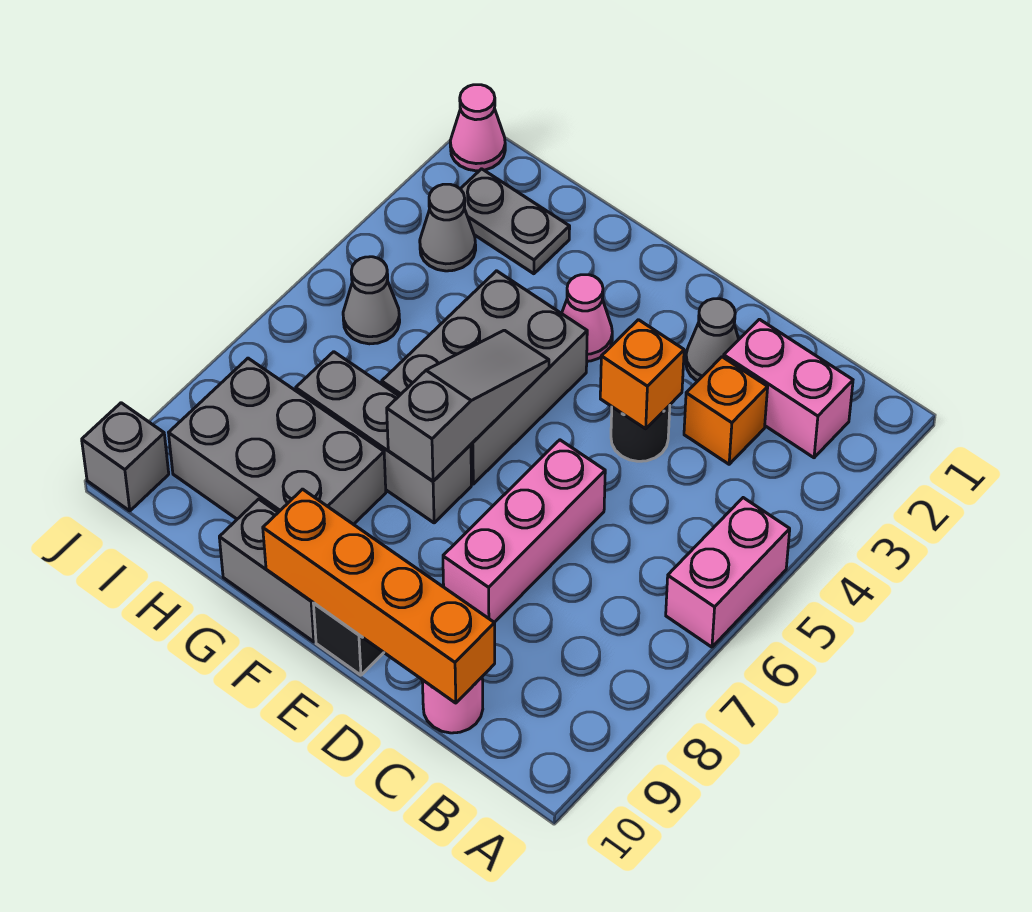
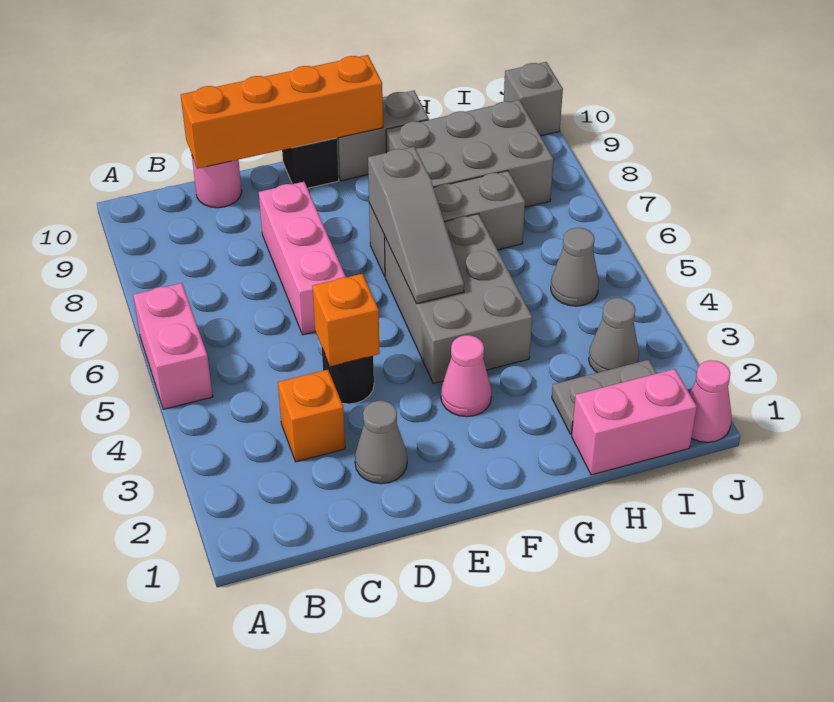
pink brick B2:C2 level 1 -> pink brick H1:I1 level 1

